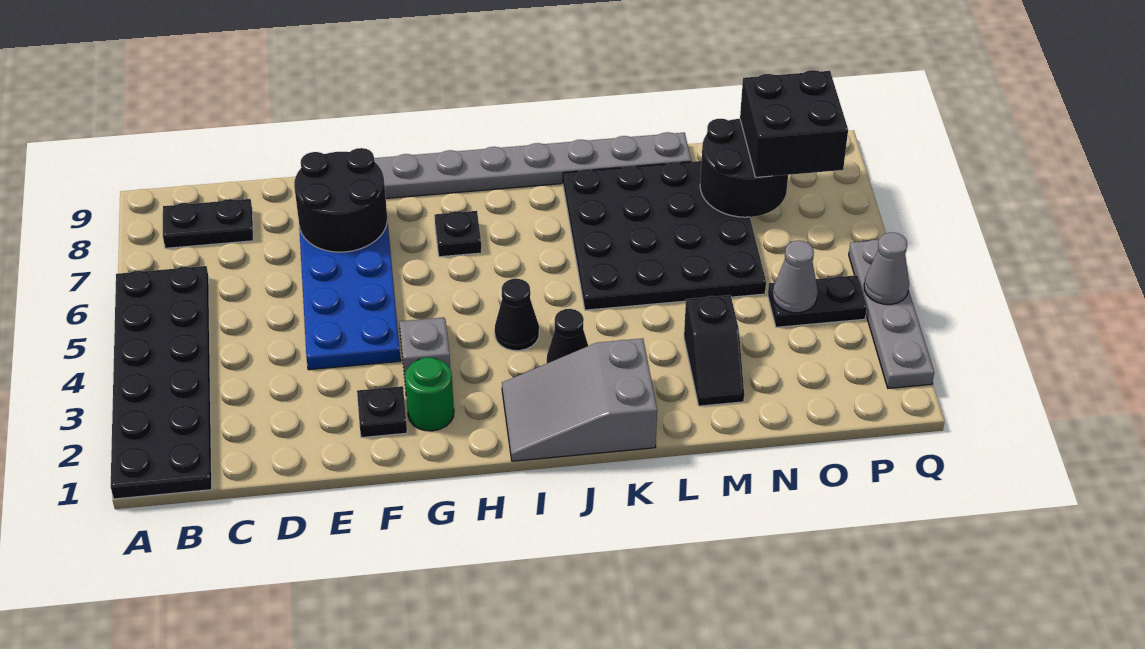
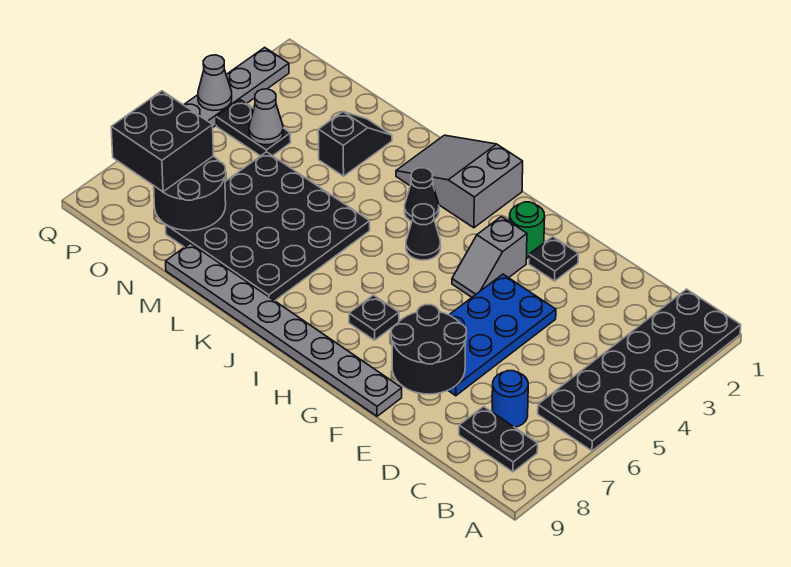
none -> blue round brick C7 level 1
grey slope I1:K2 level 1 top K -> grey slope I1:K2 level 1 top I

